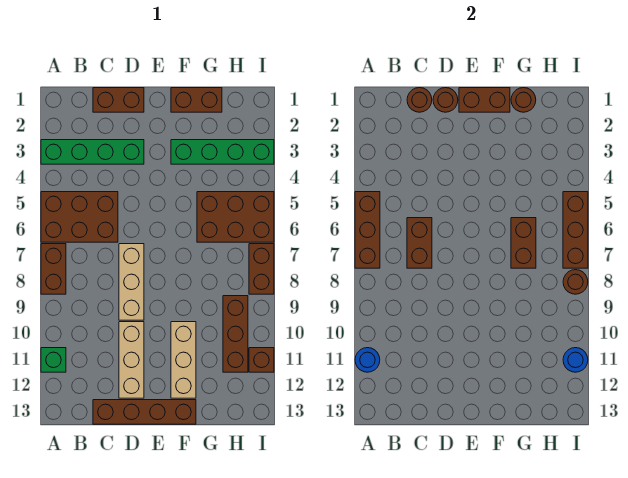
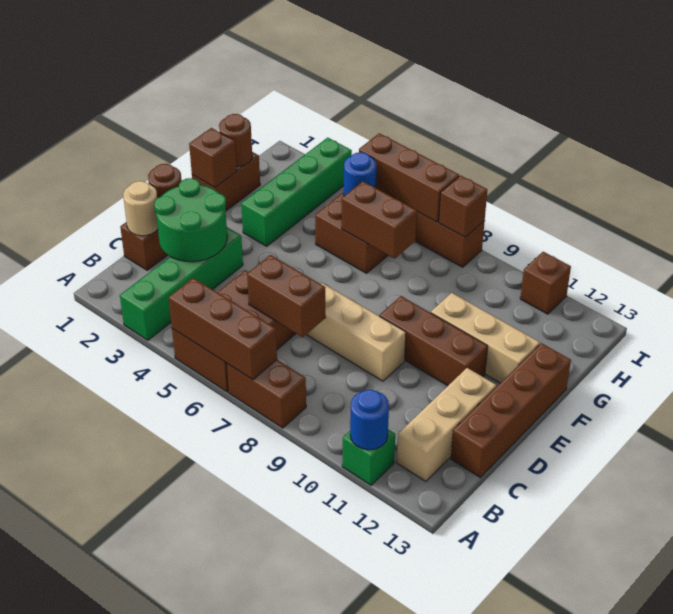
brown round brick C1 level 2 -> tan round brick C1 level 2
none -> green round brick C2:D3 level 2
tan brick D10:D12 level 1 -> tan brick B12:D12 level 1
brown brick E1:F1 level 2 -> brown brick F1 level 2
brown brick H9:H11 level 1 -> brown brick E9:E11 level 1
brown round brick I8 level 2 -> brown brick I8 level 2
blue round brick I11 level 2 -> blue round brick H5 level 2

